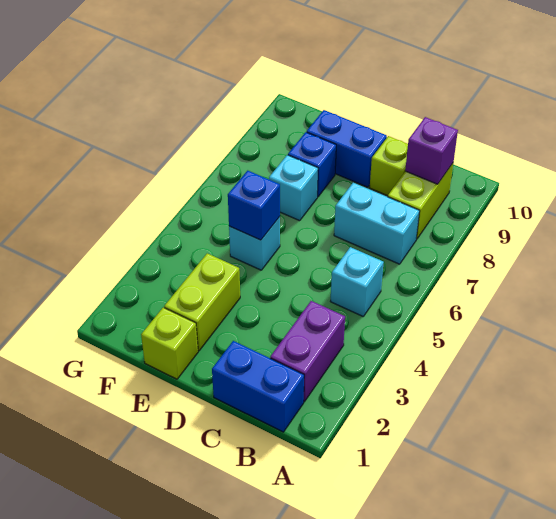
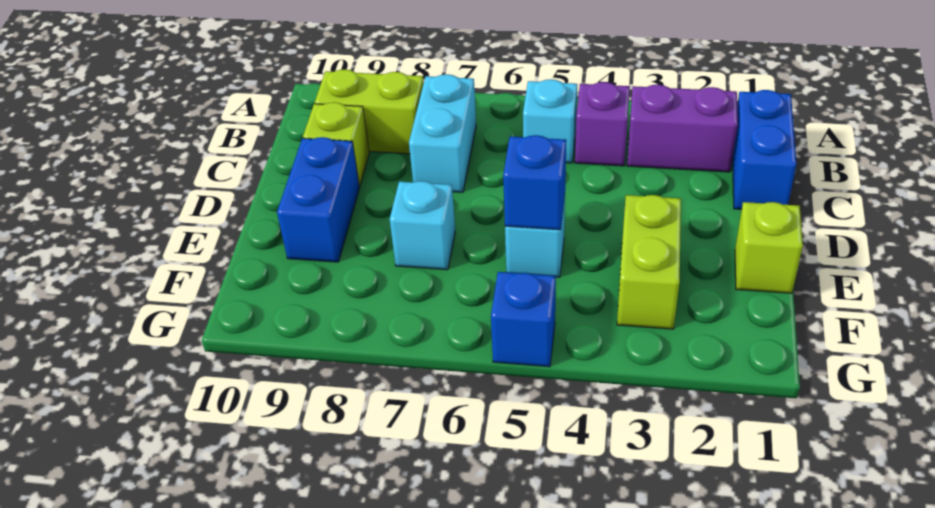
purple brick B9 level 2 -> purple brick B4 level 1
lime brick E2:E3 level 1 -> lime brick E3:F3 level 1
blue brick E8 level 1 -> blue brick G5 level 1

